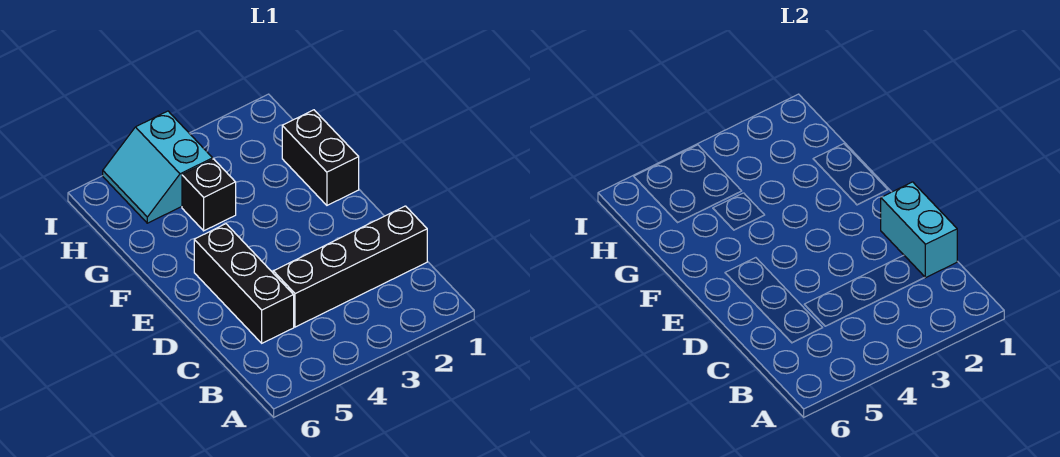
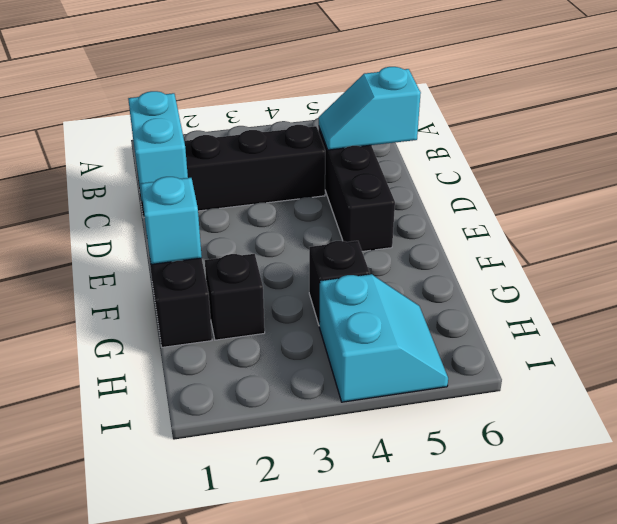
none -> cyan slope C5:C6 level 2 top 6
none -> cyan brick F1 level 2
none -> black brick G2 level 1

